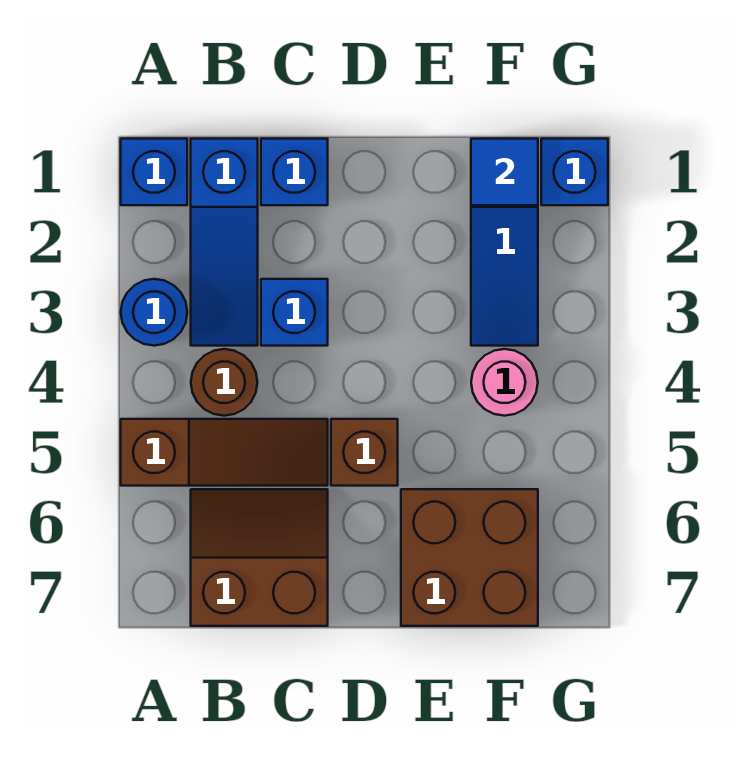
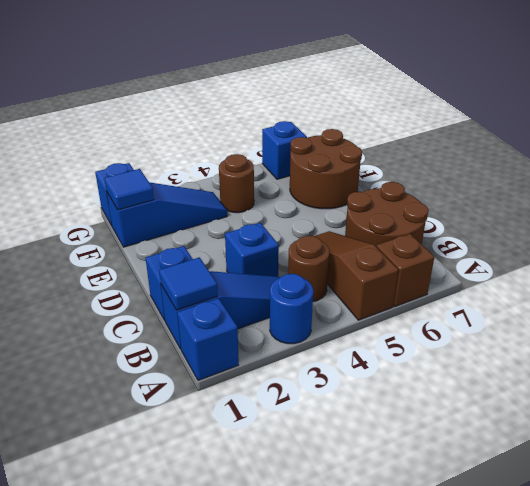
none -> blue tile B1 level 2
brown slope B6:C7 level 1 top 7 -> brown round brick B6:C7 level 1
brown brick D5 level 1 -> brown brick A6 level 1
brown brick E6:F7 level 1 -> brown round brick E6:F7 level 1
pink round brick F4 level 1 -> brown round brick F4 level 1
none -> blue brick G6 level 1

